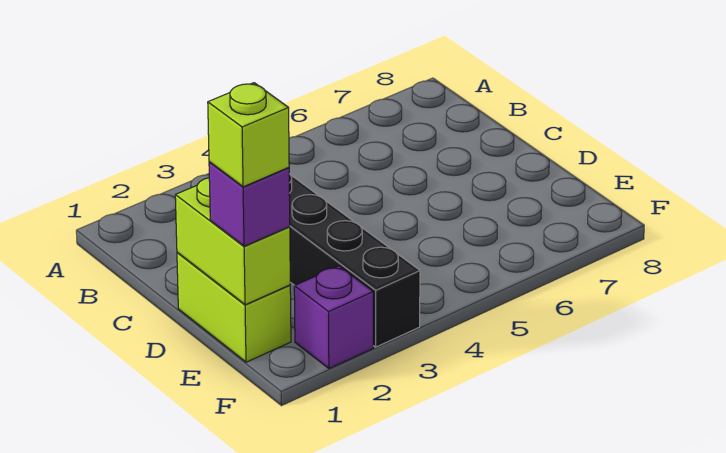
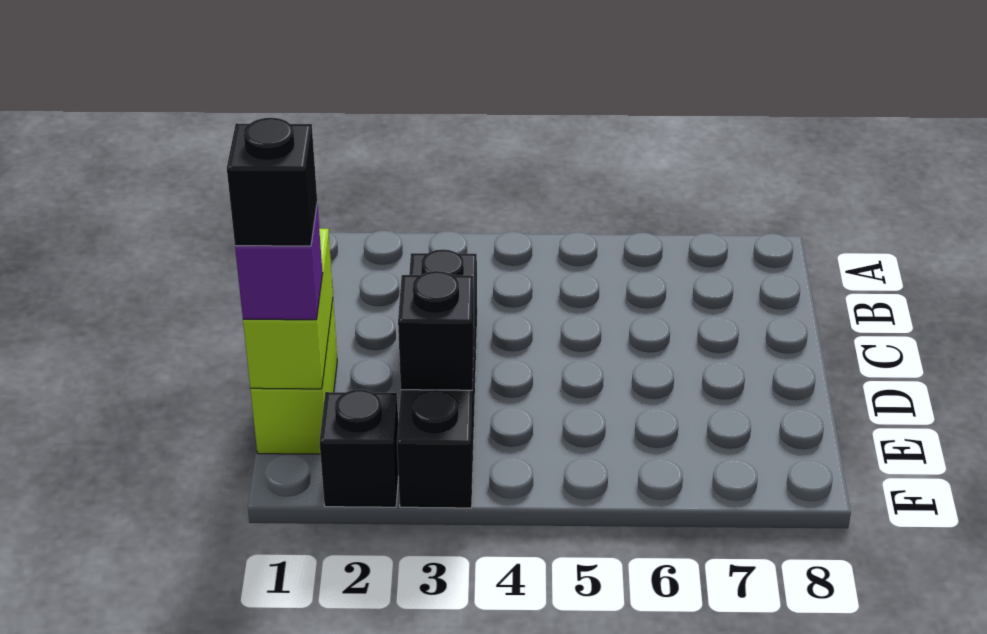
lime brick E1 level 4 -> black brick E1 level 4
none -> black brick E3 level 2
purple brick F2 level 1 -> black brick F2 level 1

